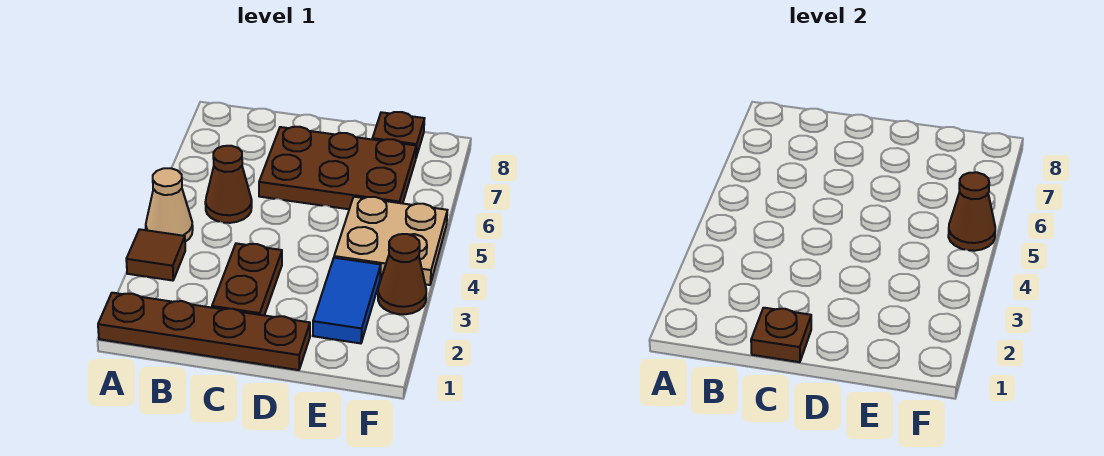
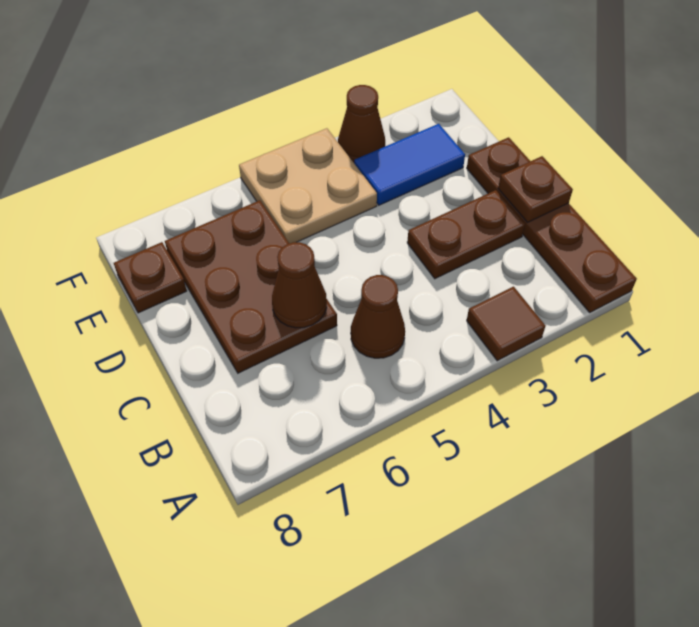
tan cone A4 level 1 -> none
brown cone F5 level 2 -> brown cone C6 level 2

